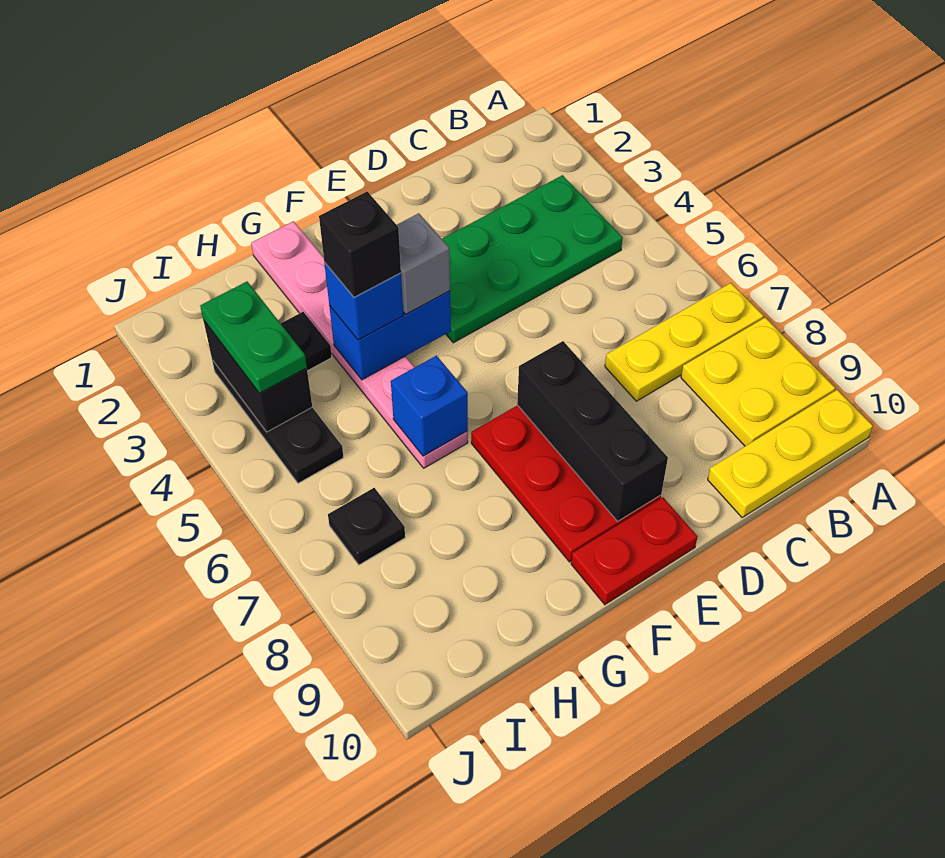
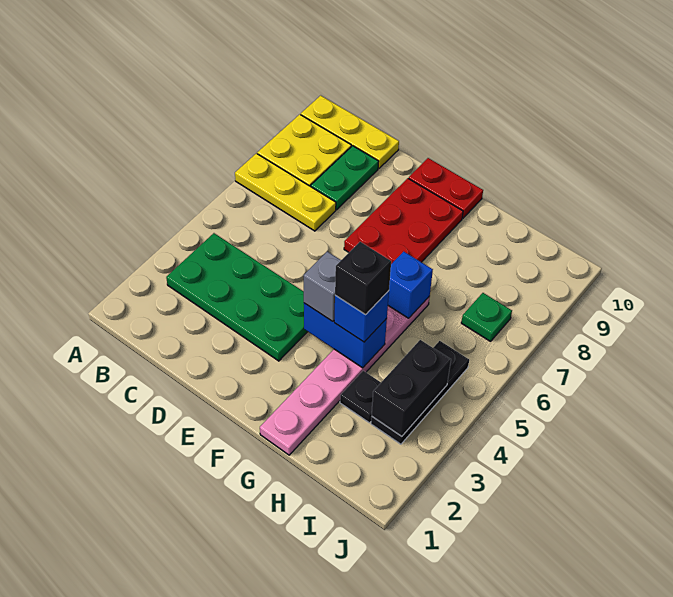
black brick E7:E9 level 2 -> none
green plate I3:I4 level 3 -> green plate C8:C9 level 1
black plate I7 level 1 -> green plate I7 level 1

